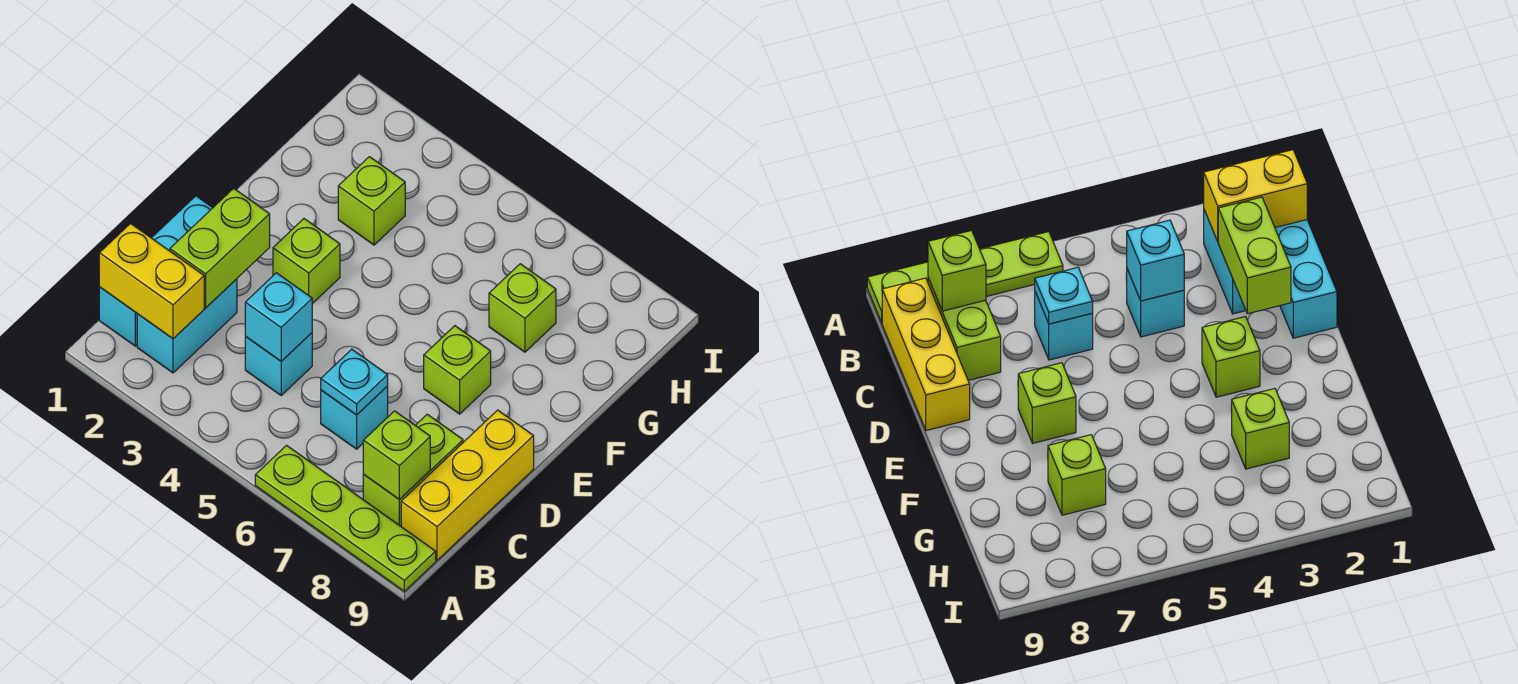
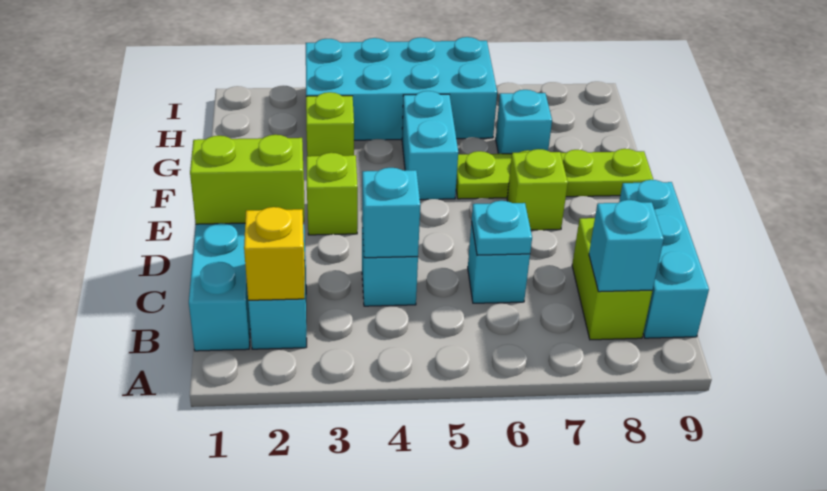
lime plate A6:A9 level 1 -> lime plate F6:F9 level 1
yellow brick B1:B2 level 2 -> yellow brick B2 level 2
lime brick B8 level 2 -> cyan brick B8 level 2
yellow brick B9:D9 level 1 -> cyan brick B9:D9 level 1
lime brick C2:D2 level 2 -> lime brick D1:D2 level 2
none -> cyan brick F5:G5 level 1
lime brick G7 level 1 -> cyan brick G7 level 1
none -> cyan brick H3:I6 level 1

